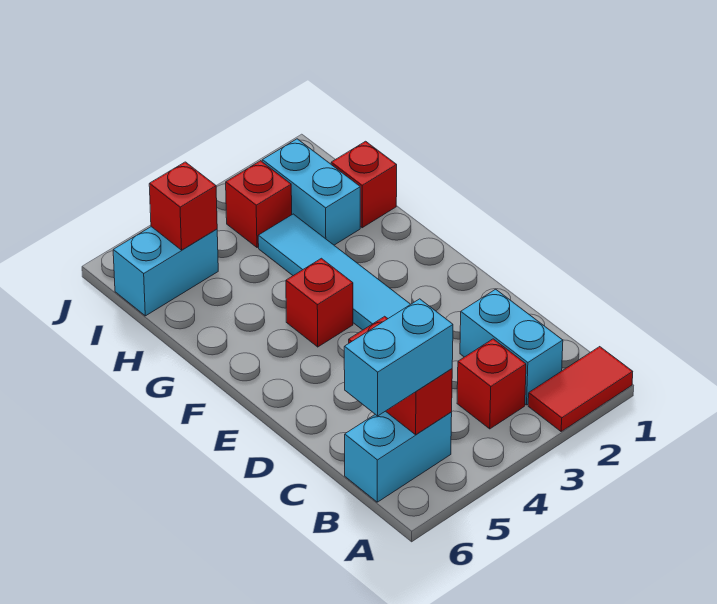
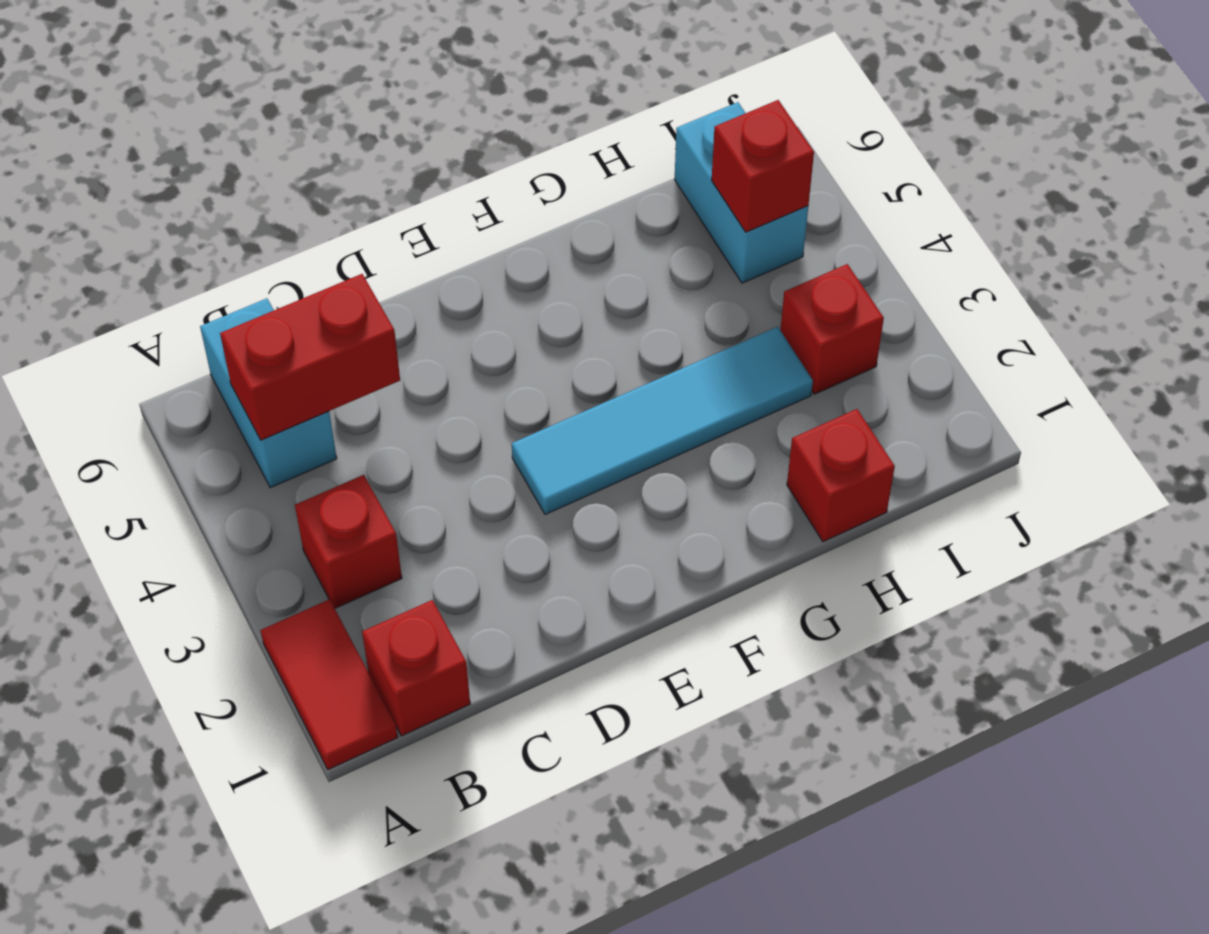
cyan brick B2:C2 level 1 -> none
cyan brick B5:B6 level 3 -> none
red brick F4 level 1 -> red brick B1 level 1
cyan brick H2:I2 level 1 -> none

